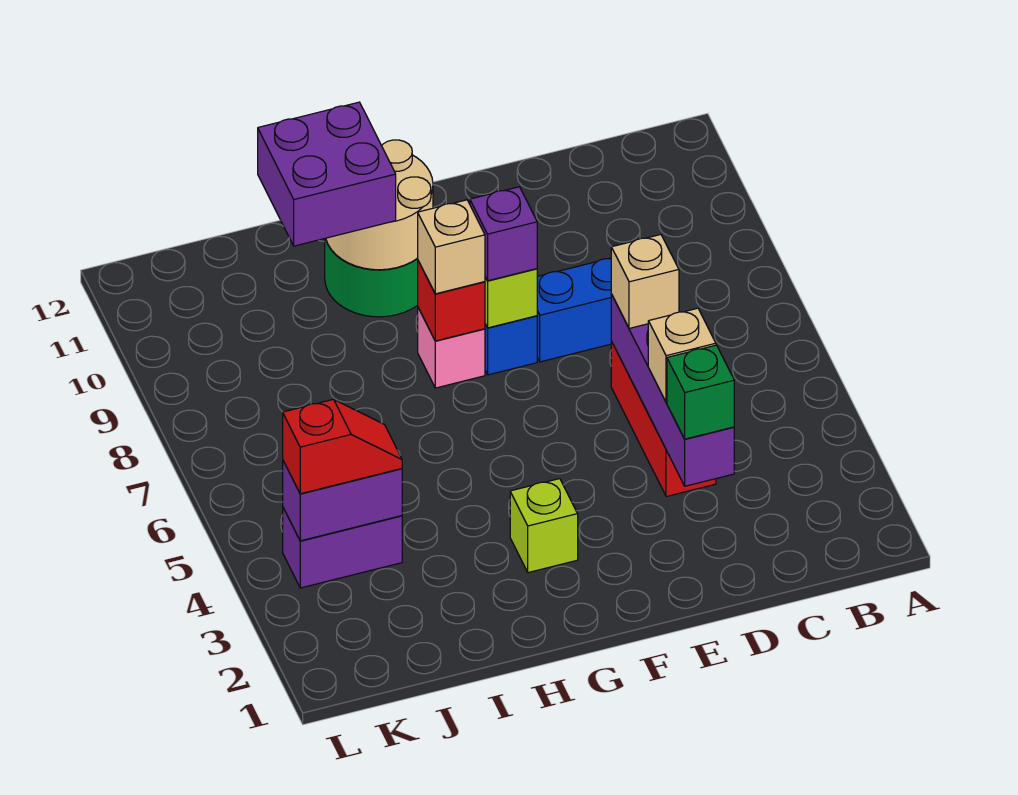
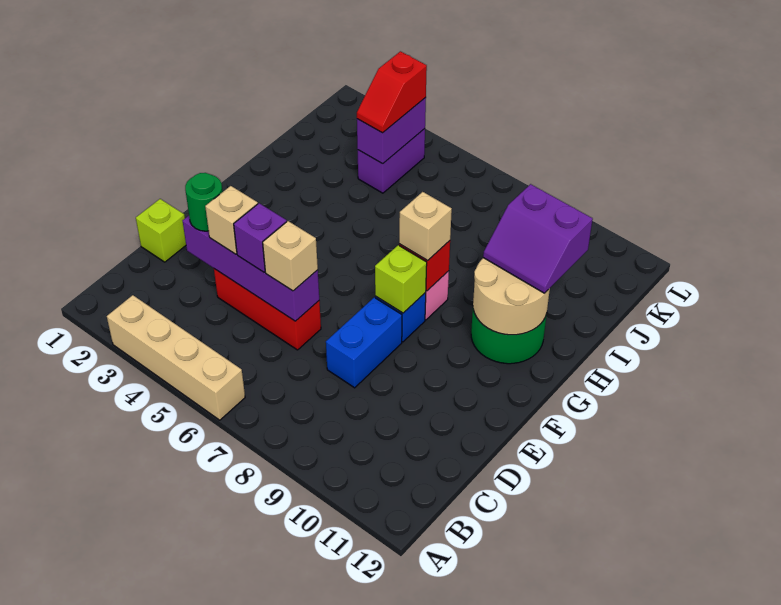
none -> tan brick A3:A6 level 1
green brick D3 level 3 -> green round brick D3 level 3
purple brick F8 level 3 -> purple brick D5 level 3
lime brick G3 level 1 -> lime brick D1 level 1
purple brick H10:I11 level 3 -> purple slope H10:I11 level 3 top I

